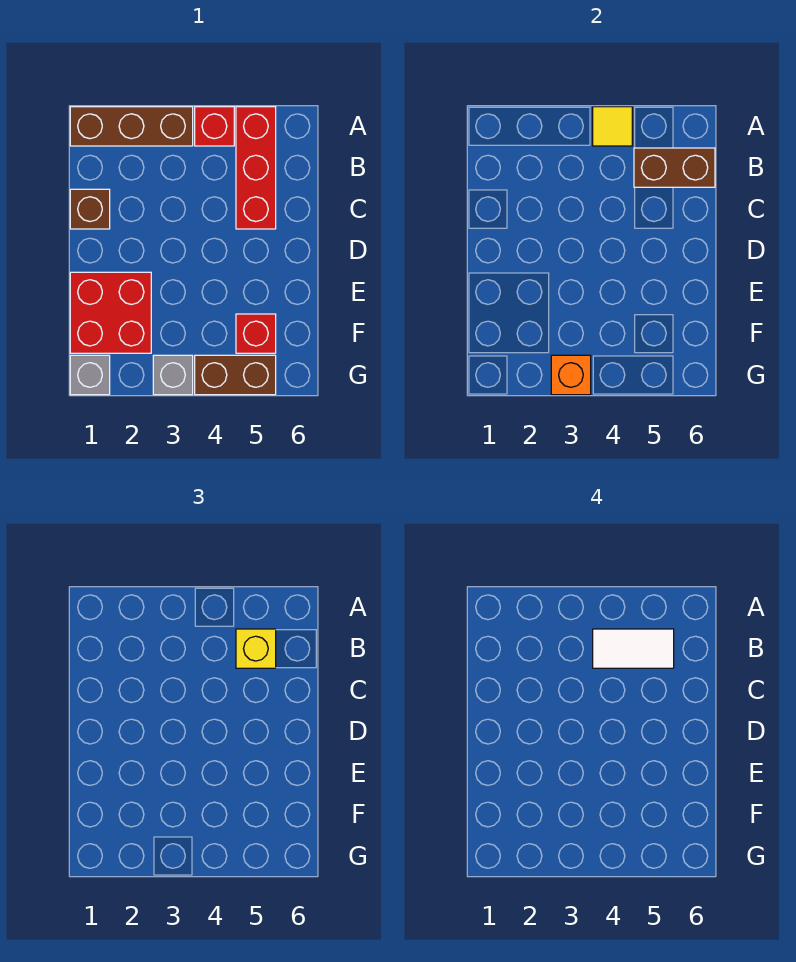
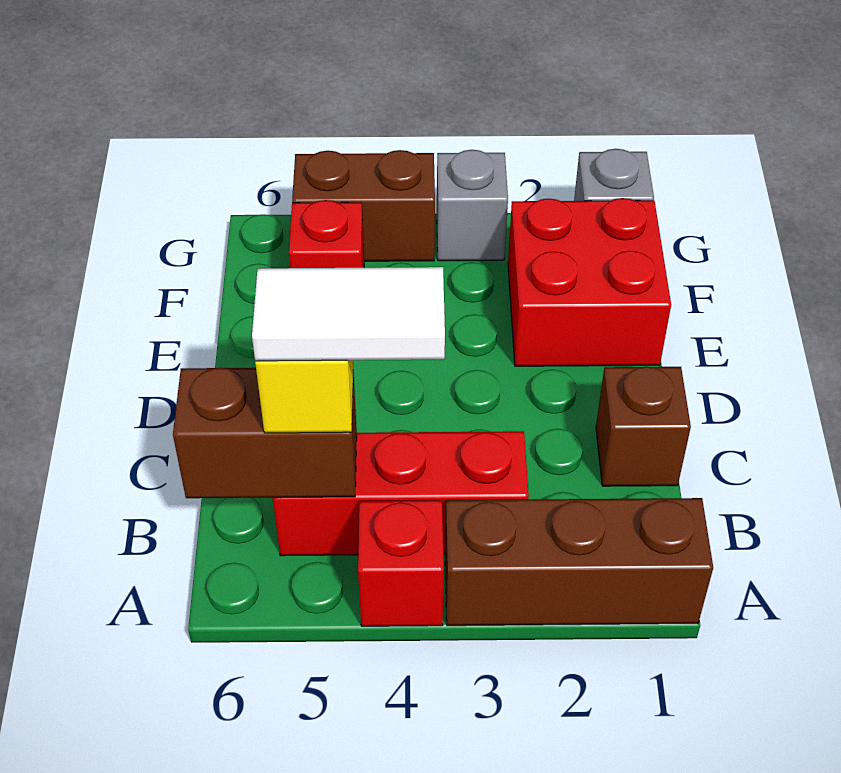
yellow tile A4 level 2 -> none
red brick A5:C5 level 1 -> red brick B3:B5 level 1
orange brick G3 level 2 -> none

